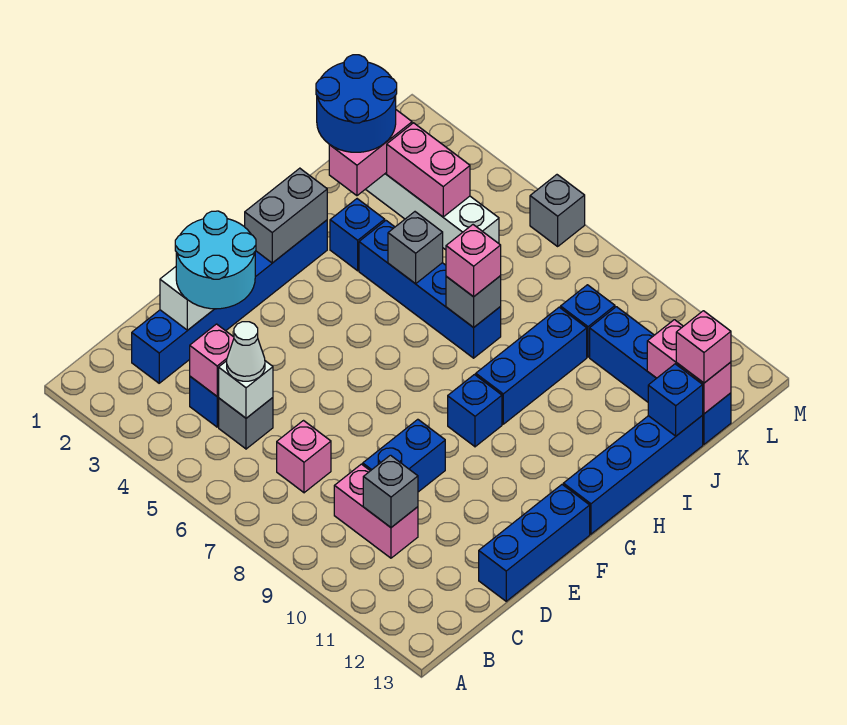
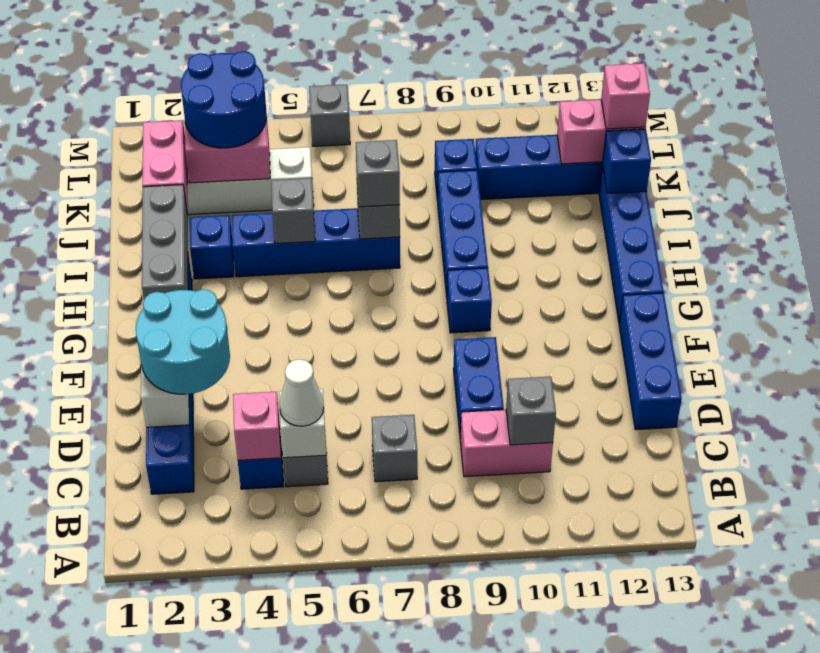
pink brick C7 level 1 -> grey brick C7 level 1
grey brick G2:H2 level 2 -> grey brick G2:I2 level 2
pink brick I7 level 3 -> grey brick I7 level 3
blue round brick J1:K2 level 3 -> blue round brick K3:L4 level 3

